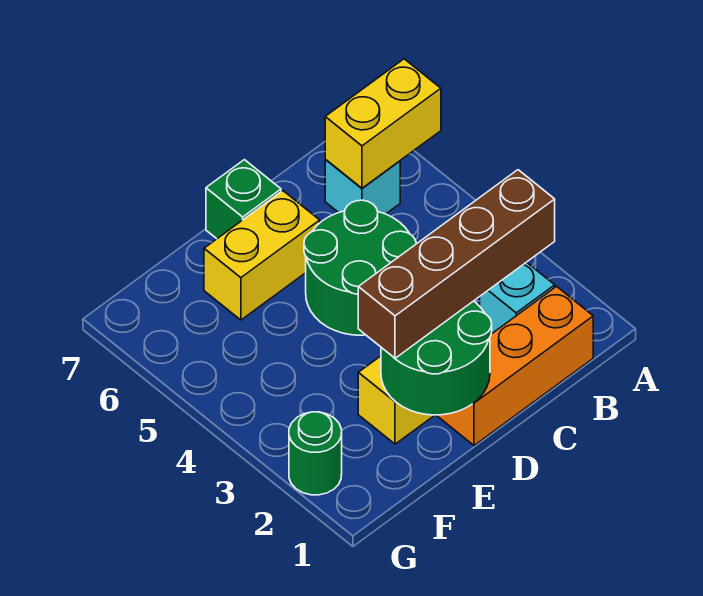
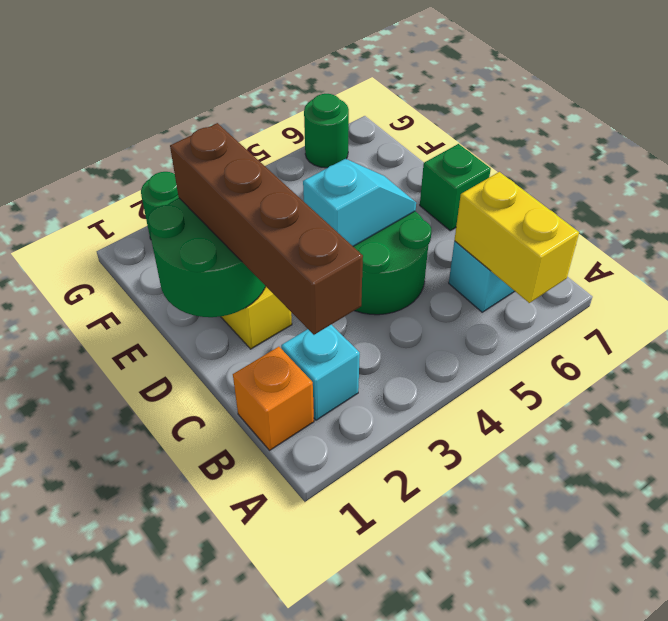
orange brick B1:D1 level 1 -> orange brick B1 level 1
none -> cyan slope D4:D5 level 2 top 4
yellow brick D6:E6 level 1 -> none
none -> green round brick G6 level 1

